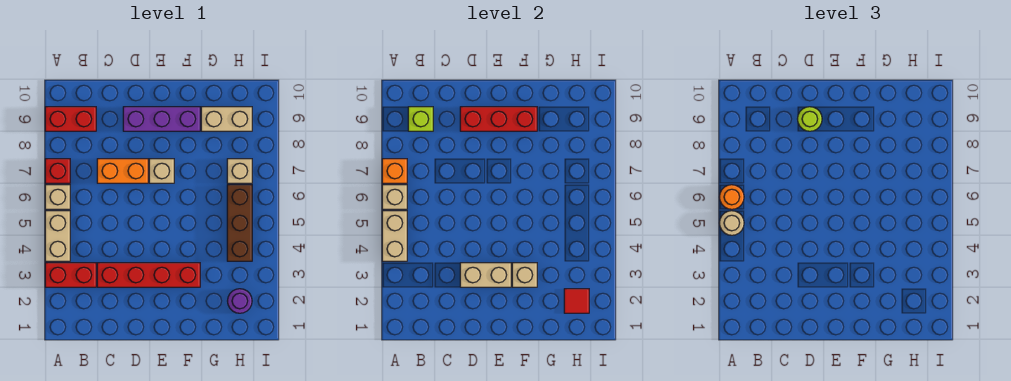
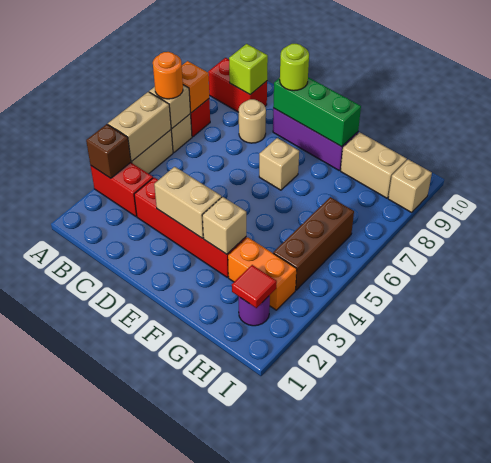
none -> brown brick A3 level 2
tan round brick A5 level 3 -> tan round brick C8 level 1
orange brick C7:D7 level 1 -> orange brick G3:H3 level 1
red brick D9:F9 level 2 -> green brick D9:F9 level 2
tan brick H7 level 1 -> tan brick I9 level 1

